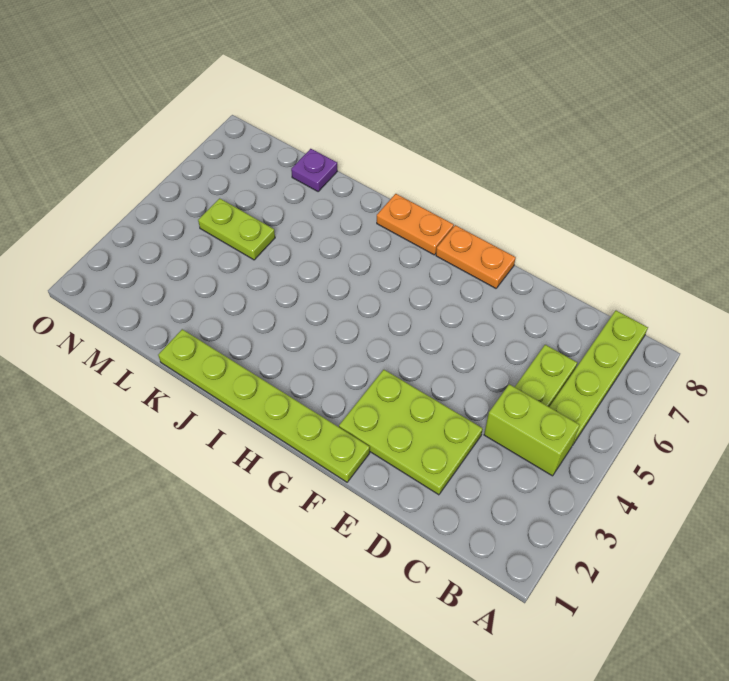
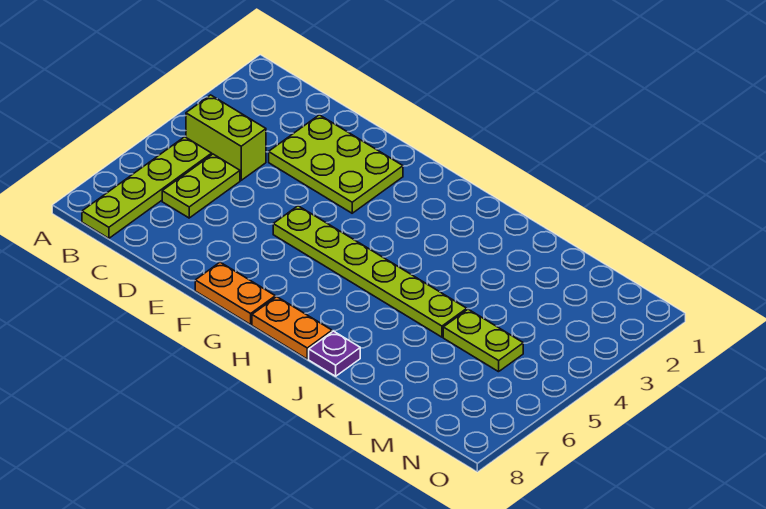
lime plate F1:K1 level 1 -> lime plate F5:K5 level 1
purple plate L8 level 1 -> purple plate J8 level 1

